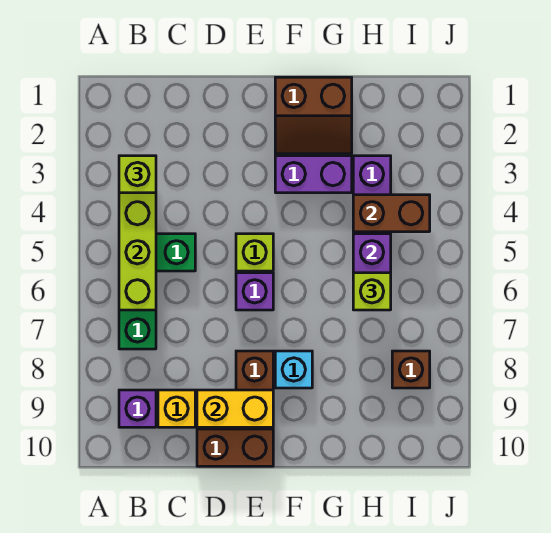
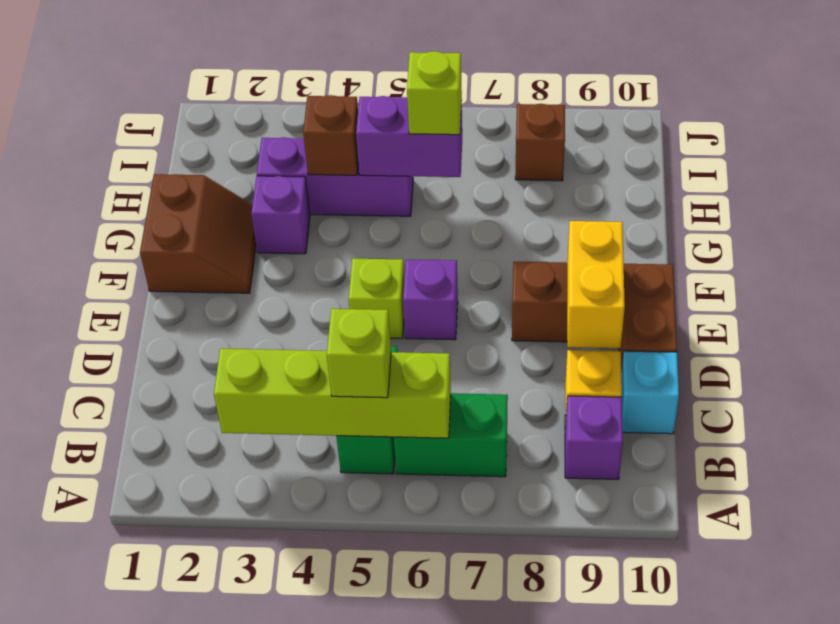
lime brick B3 level 3 -> lime brick B5 level 3
purple brick F3:G3 level 1 -> purple brick G3 level 1
cyan brick F8 level 1 -> cyan brick C10 level 1
brown brick H4:I4 level 2 -> brown brick H4 level 2

